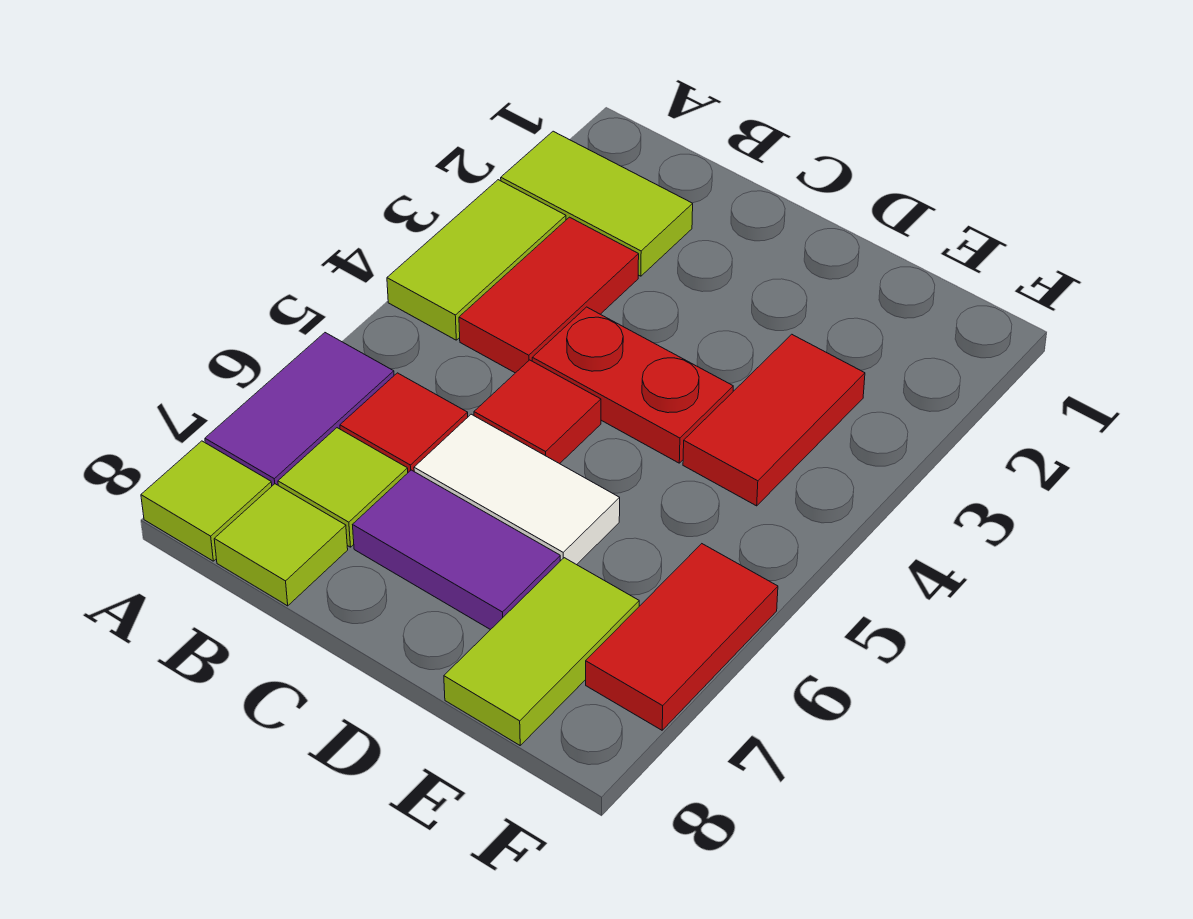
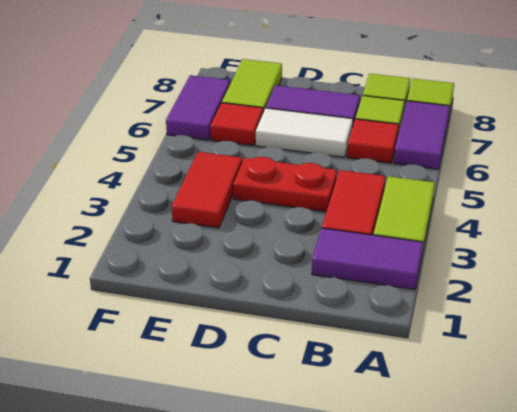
lime tile A2:B2 level 1 -> purple tile A2:B2 level 1
red tile C5 level 1 -> red tile E6 level 1
red tile F6:F7 level 1 -> purple tile F6:F7 level 1

